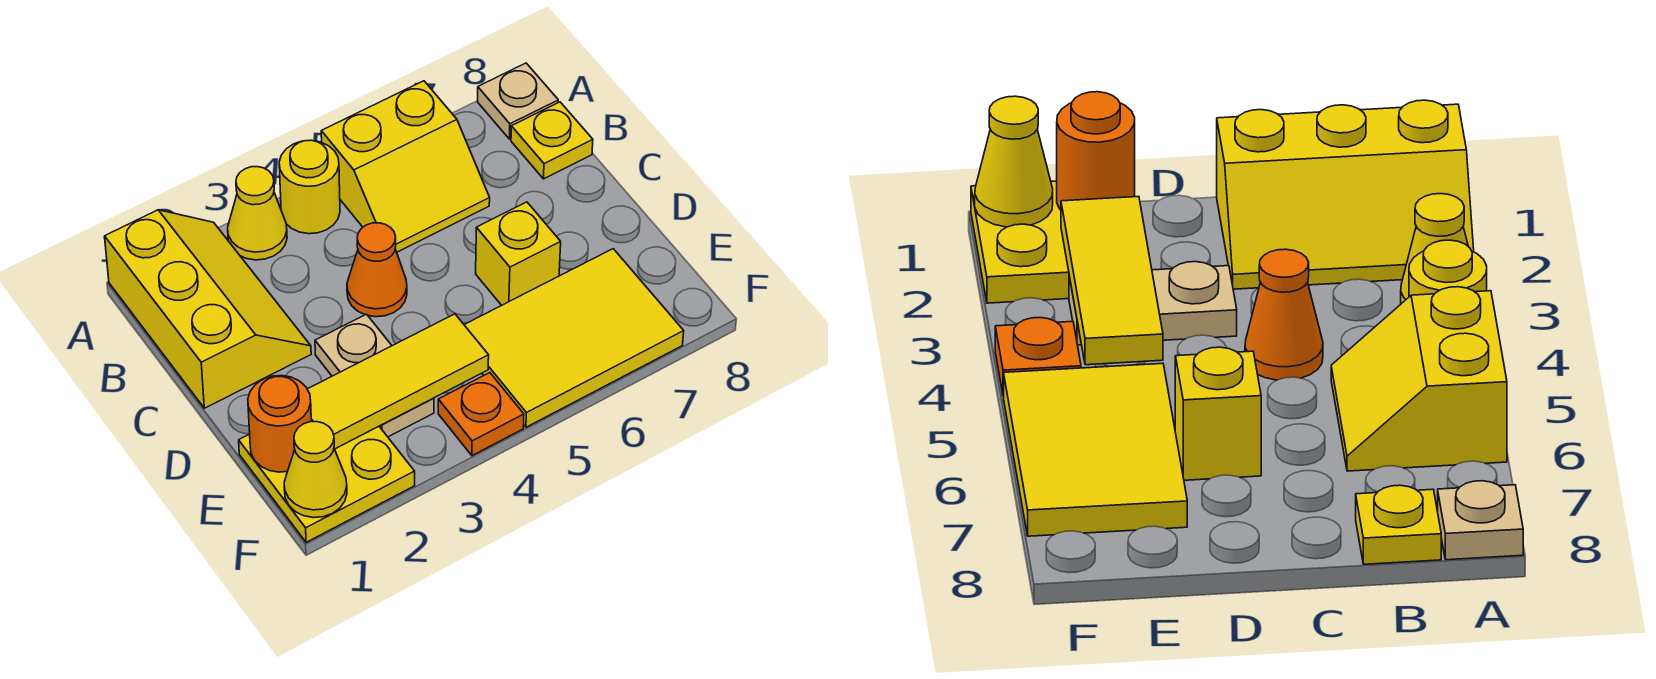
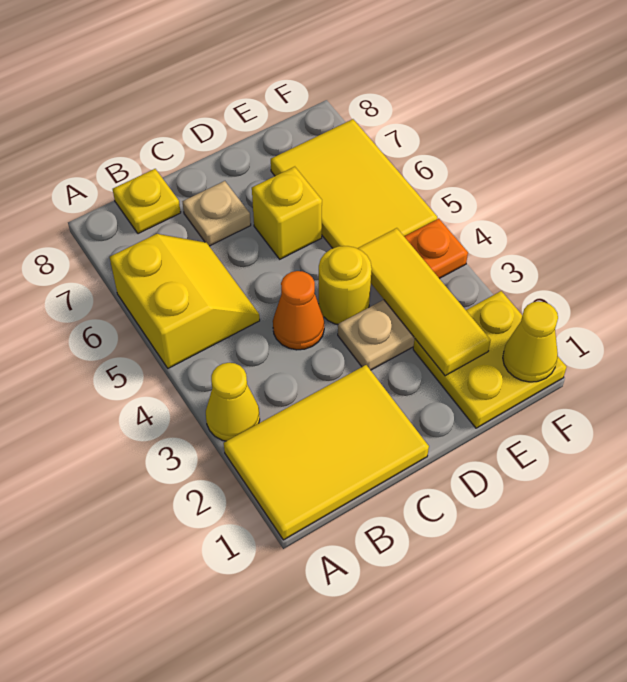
yellow slope A1:C2 level 1 top 1 -> yellow tile A1:C2 level 1
yellow round brick A4 level 1 -> yellow round brick D4 level 1
tan plate A8 level 1 -> tan plate C7 level 1
orange round brick E1 level 2 -> none

